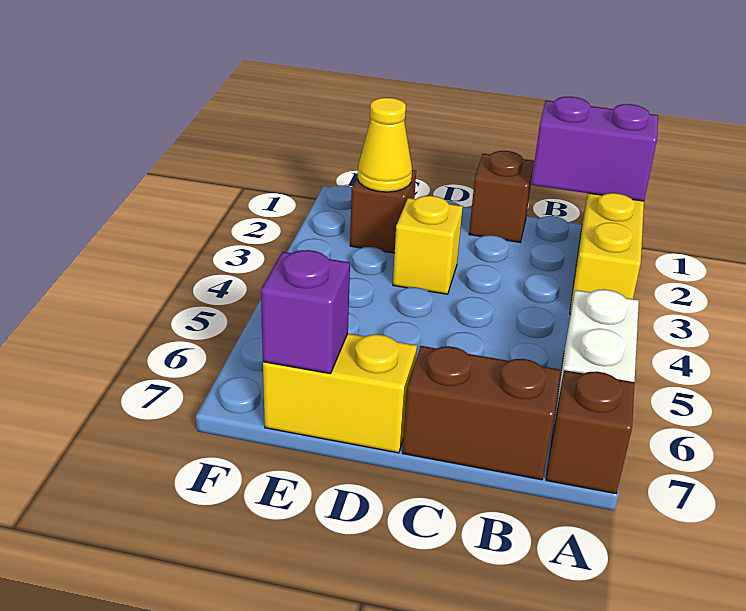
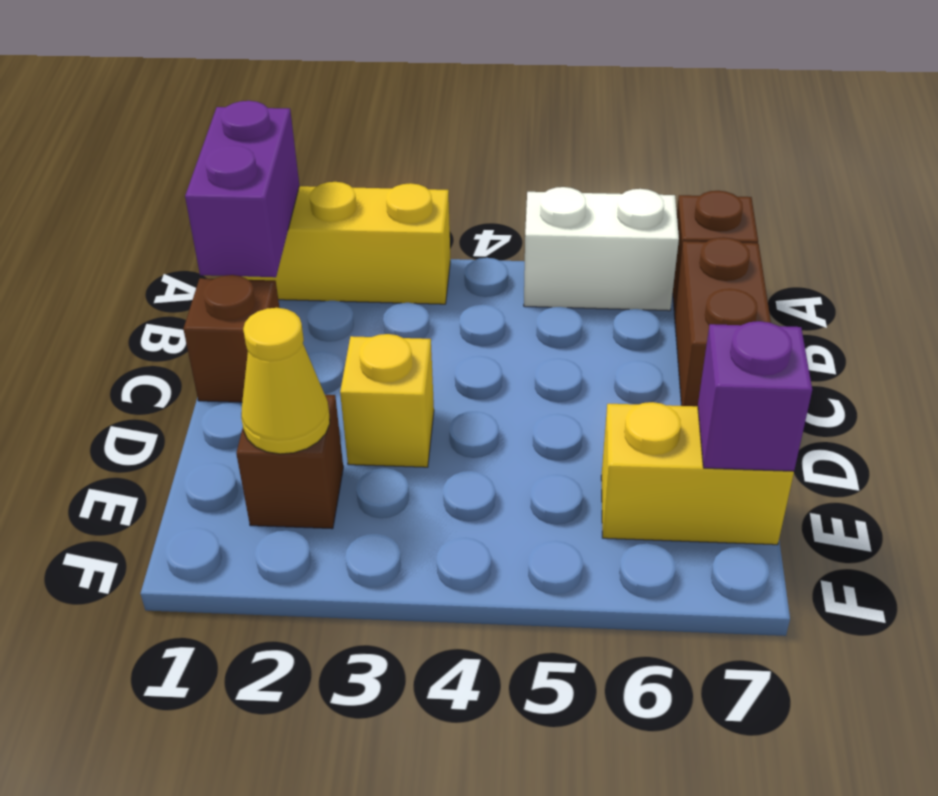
yellow brick D7:E7 level 1 -> yellow brick E6:E7 level 1

